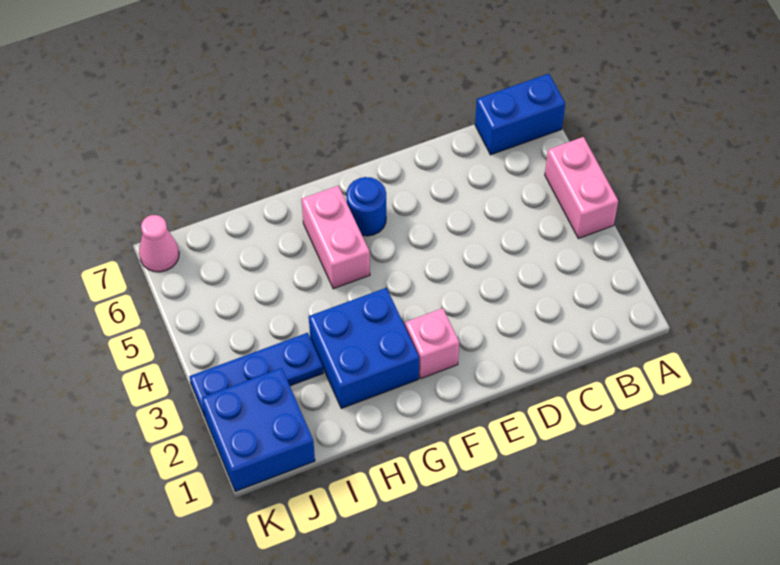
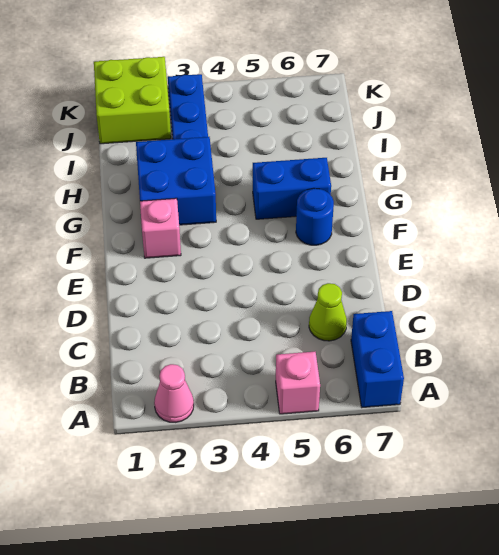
pink brick A4:A5 level 1 -> pink brick A5 level 1
none -> lime cone C6 level 1
pink brick G5:G6 level 1 -> blue brick G5:G6 level 1
blue brick J1:K2 level 1 -> lime brick J1:K2 level 1
pink cone K7 level 1 -> pink cone A2 level 1

